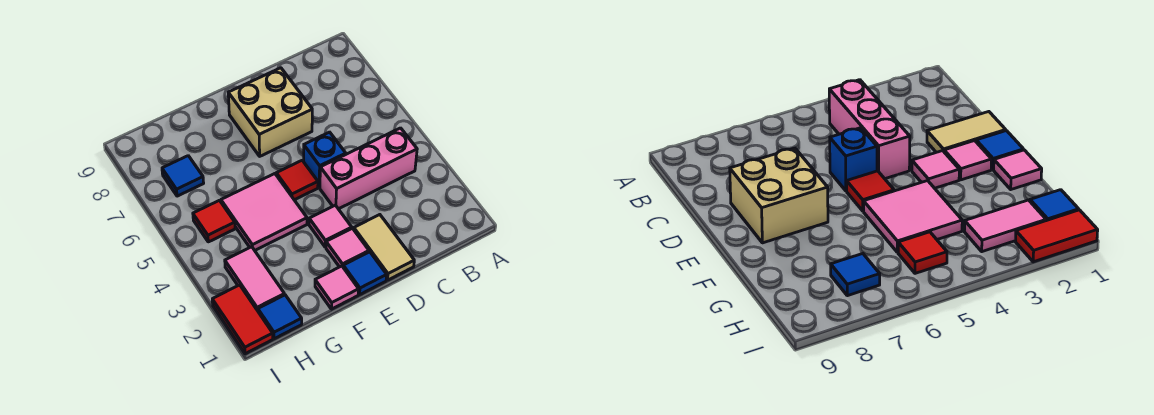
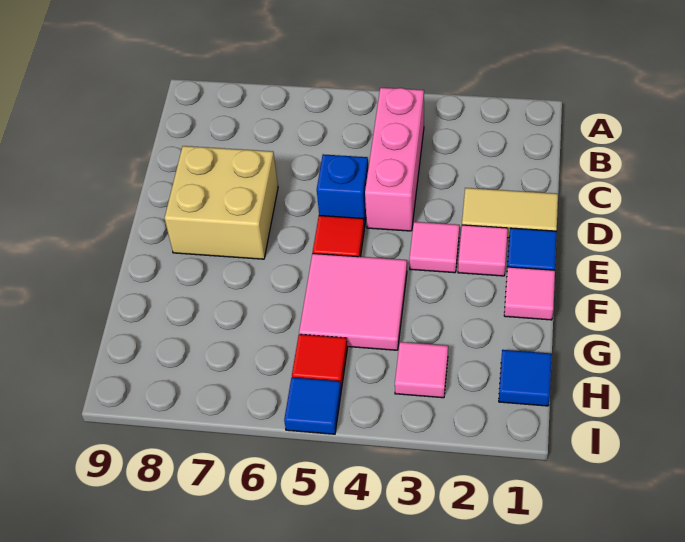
pink tile H2:H3 level 1 -> pink tile H3 level 1
blue tile H7 level 1 -> blue tile I5 level 1
red tile I1:I2 level 1 -> none

